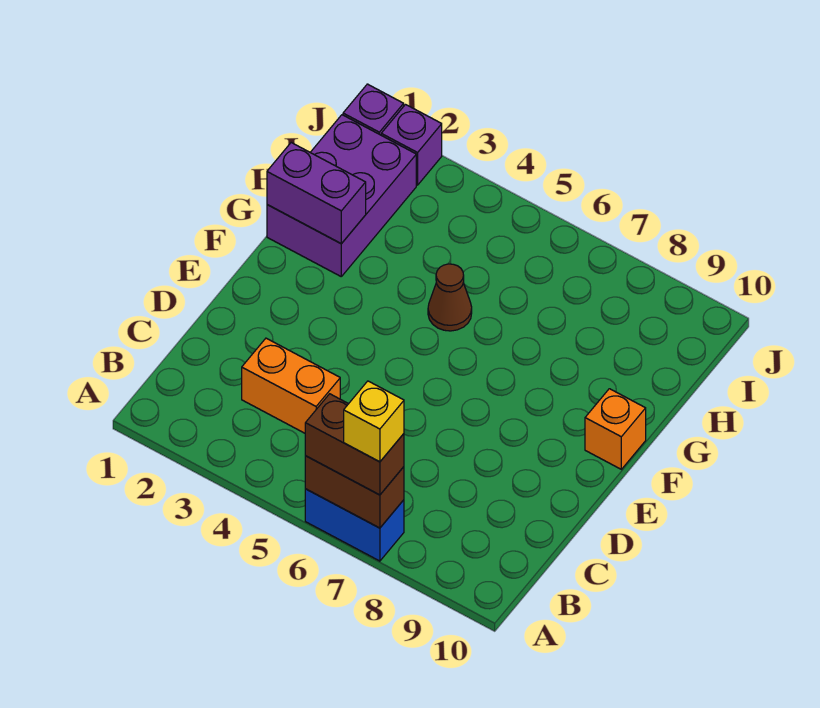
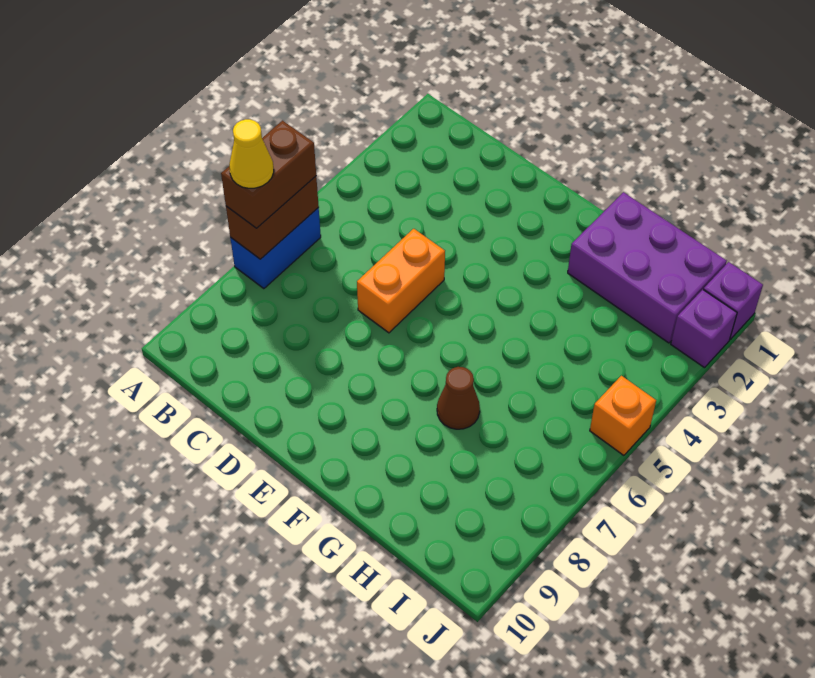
yellow brick A7 level 4 -> yellow cone A7 level 4
orange brick C3:C4 level 1 -> orange brick D5:D6 level 1
orange brick F10 level 1 -> orange brick J5 level 1
purple brick G1:G2 level 2 -> none
brown cone G5 level 1 -> brown cone G7 level 1

